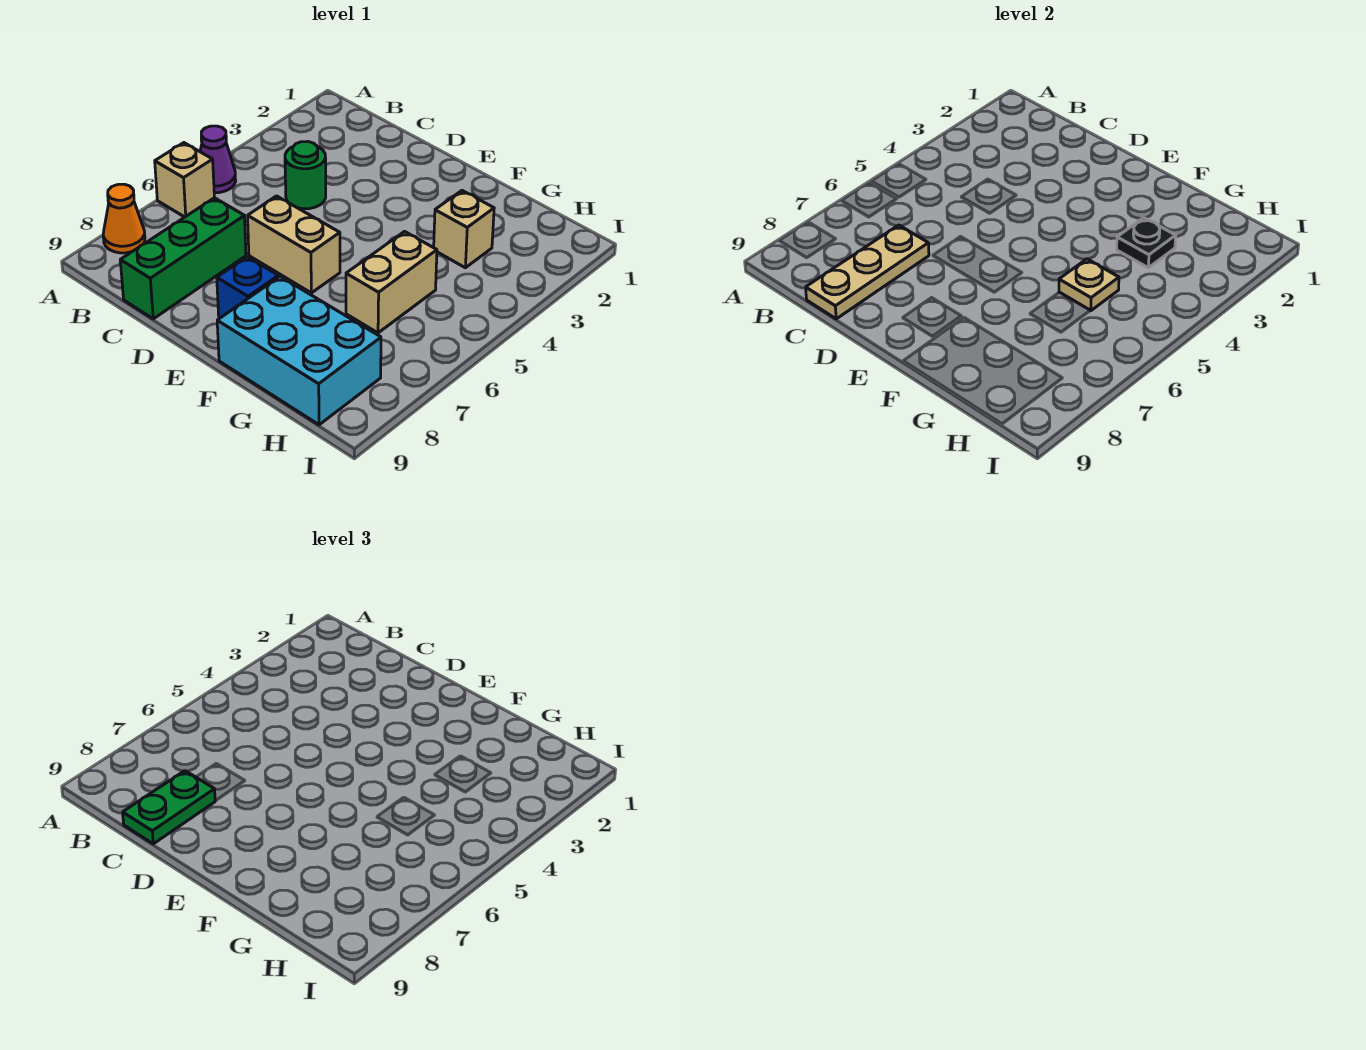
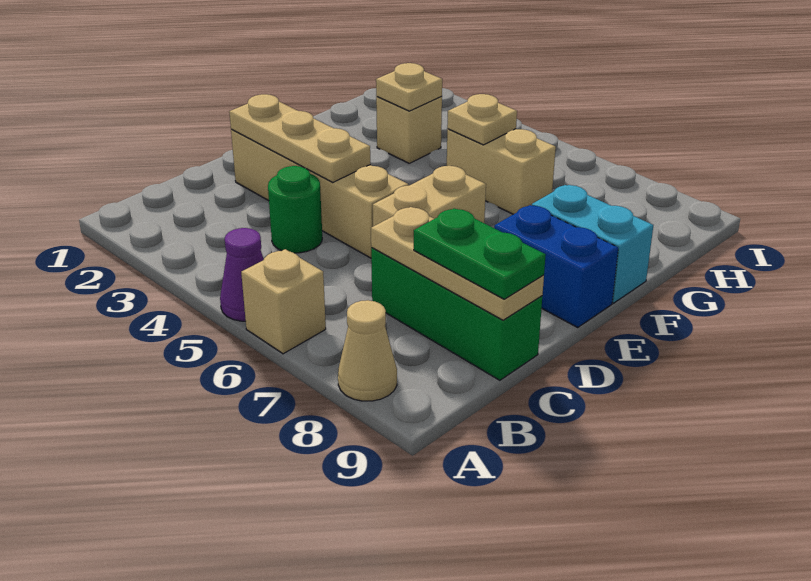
orange cone A8 level 1 -> tan cone A8 level 1
none -> tan brick D2:D5 level 1
none -> tan plate D2:D4 level 2
blue brick E8 level 1 -> blue brick E8:E9 level 1
cyan brick F8:H9 level 1 -> cyan brick F8:F9 level 1
black plate G3 level 2 -> tan plate G3 level 2

